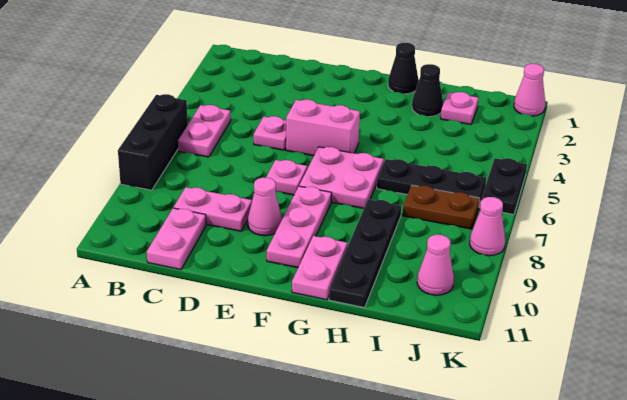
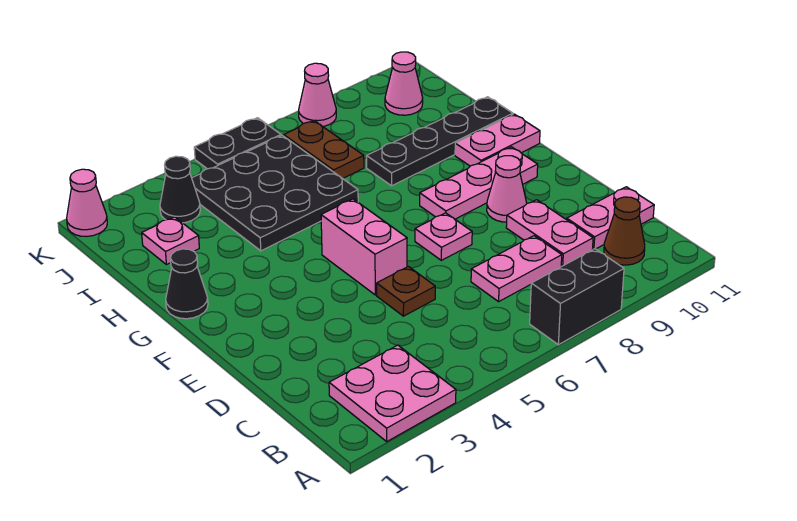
black brick A6:A8 level 1 -> black brick A7:A8 level 1
pink plate B5:B6 level 1 -> pink plate C7:C8 level 1
none -> brown cone B10 level 1
pink plate D5 level 1 -> brown plate D5 level 1
pink plate F6:G7 level 1 -> pink plate A2:B3 level 1
black cone H2 level 1 -> black cone J3 level 1
black plate H6:J6 level 1 -> black plate H4:J6 level 1

